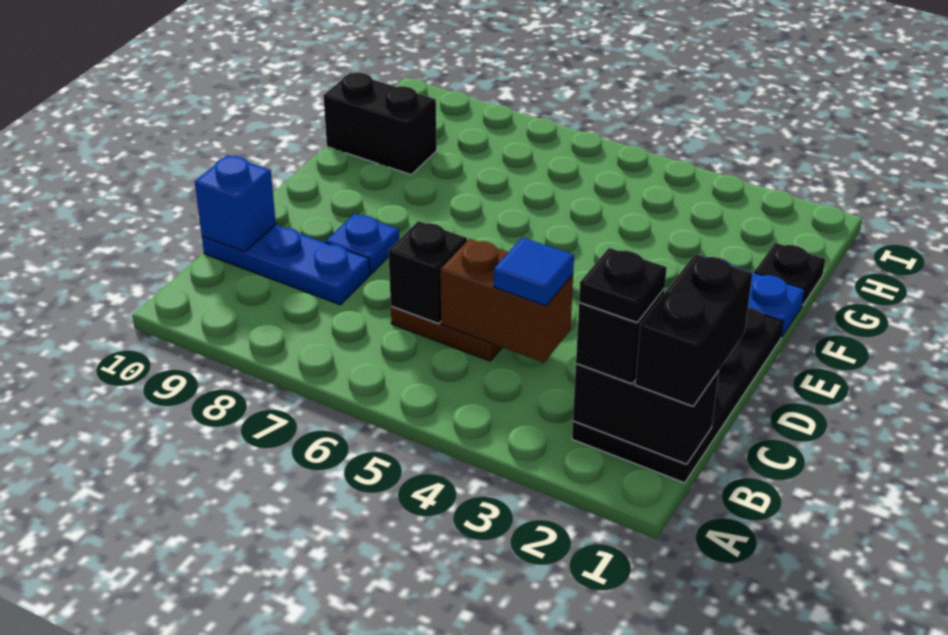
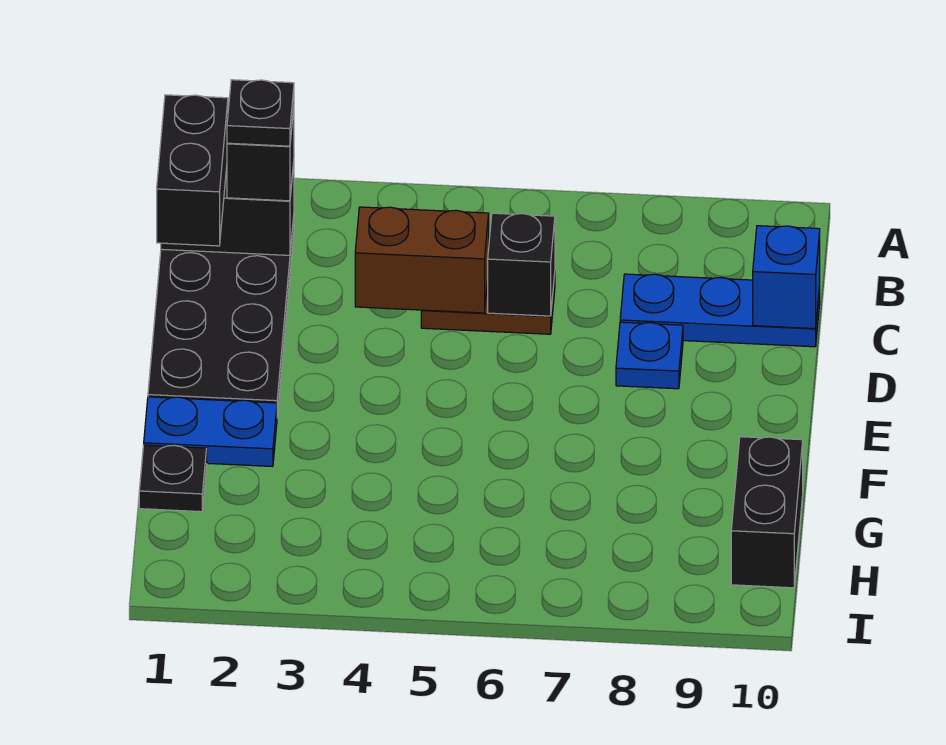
blue tile C4 level 3 -> none
black brick G9:G10 level 1 -> black brick G10:H10 level 1

